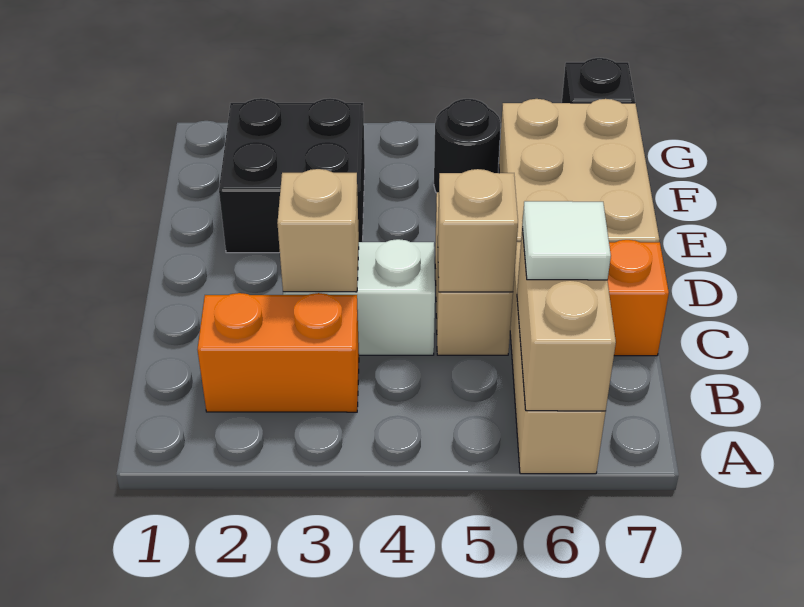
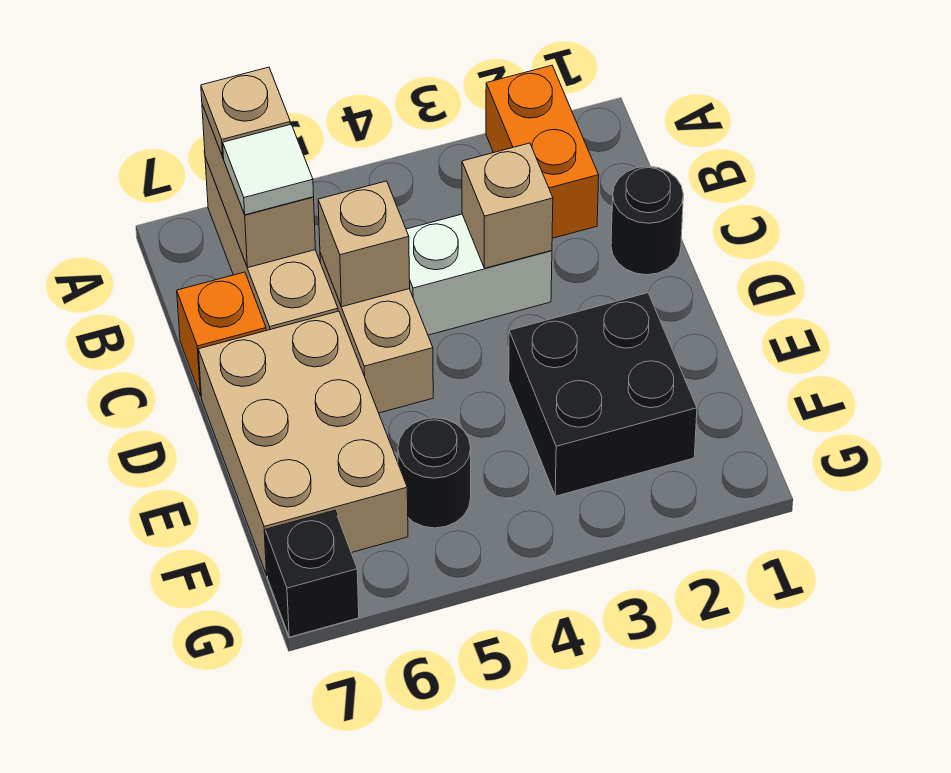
none -> tan plate A6 level 3
orange brick B2:B3 level 1 -> orange brick A2:B2 level 1
none -> black round brick C1 level 1

